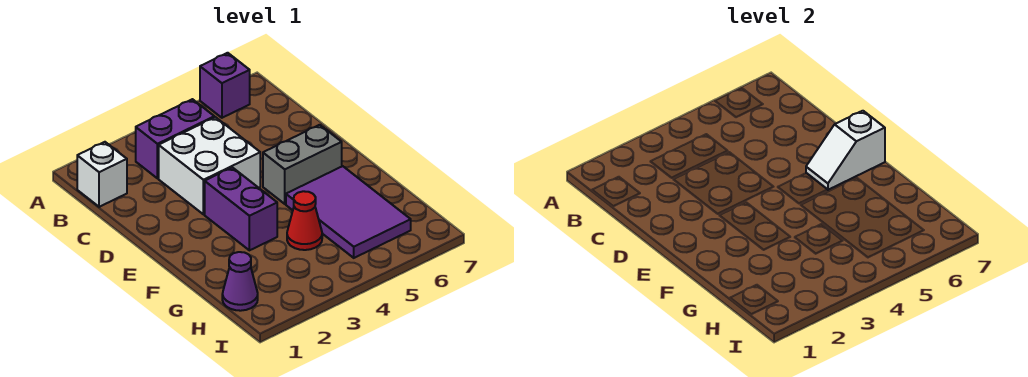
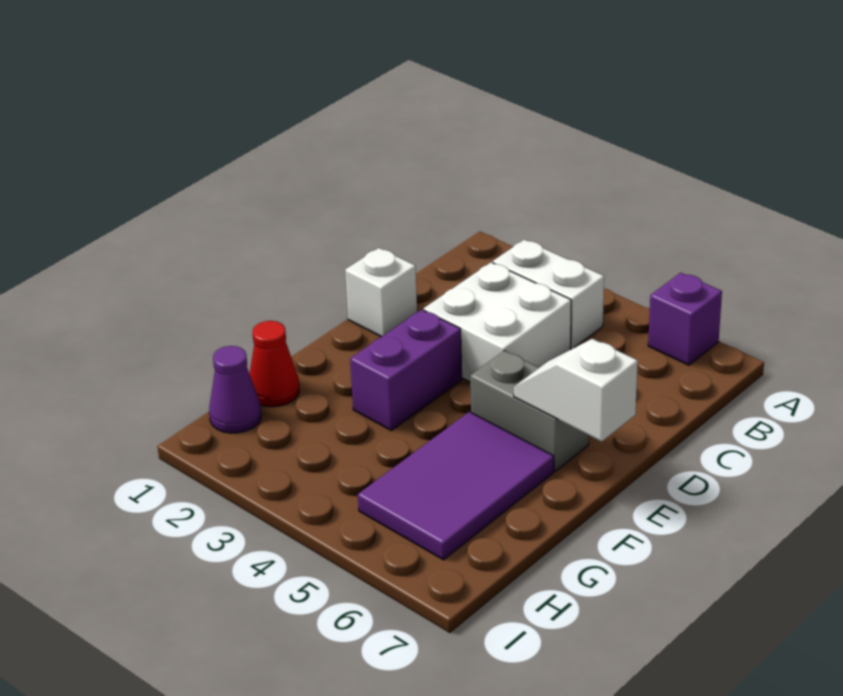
white brick B1 level 1 -> white brick D1 level 1
purple brick B3:B4 level 1 -> white brick B3:B4 level 1
red cone G4 level 1 -> red cone G1 level 1

